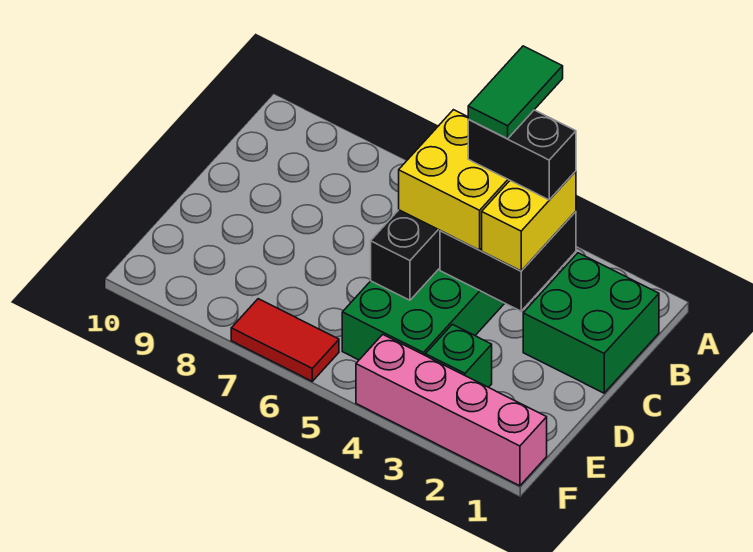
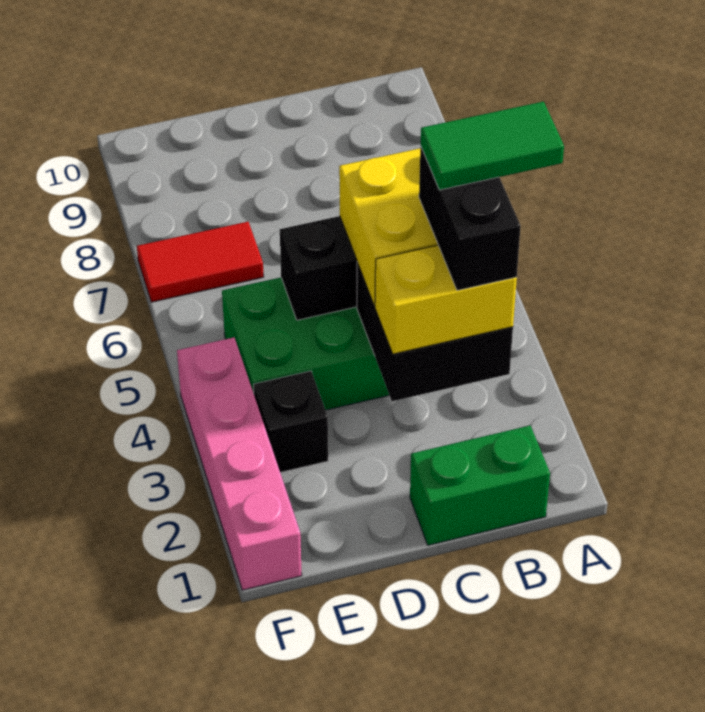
green brick B1:C2 level 1 -> green brick B1:C1 level 1
green brick E3 level 1 -> black brick E3 level 1
red tile F6:F7 level 1 -> red tile E7:F7 level 1

